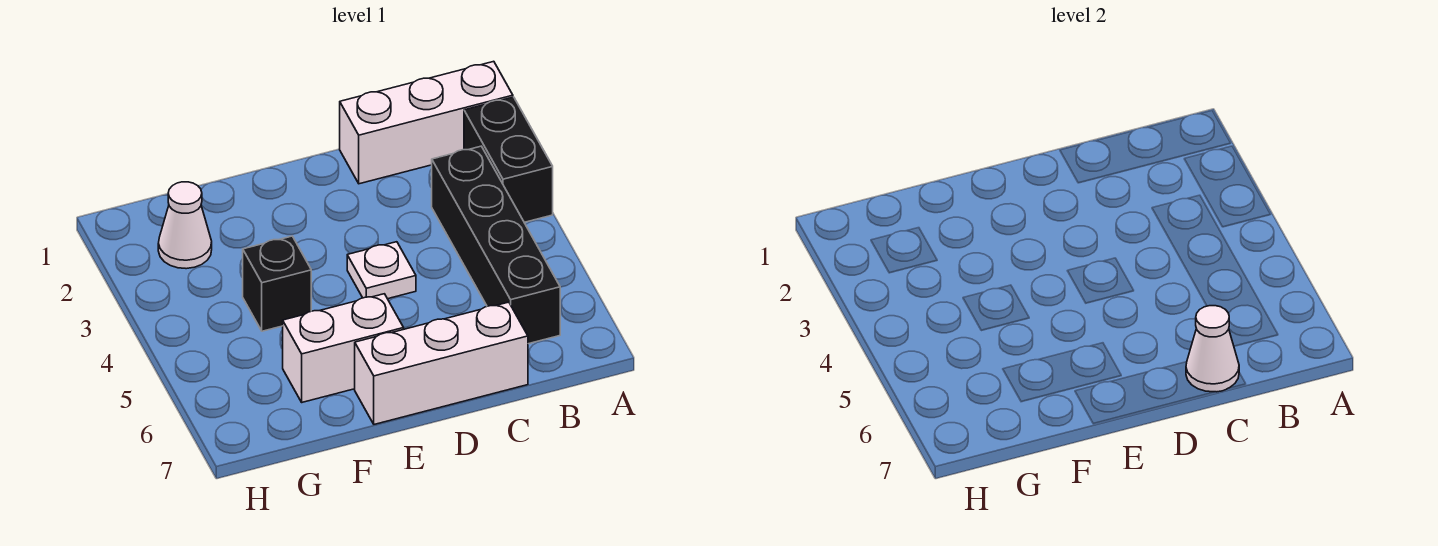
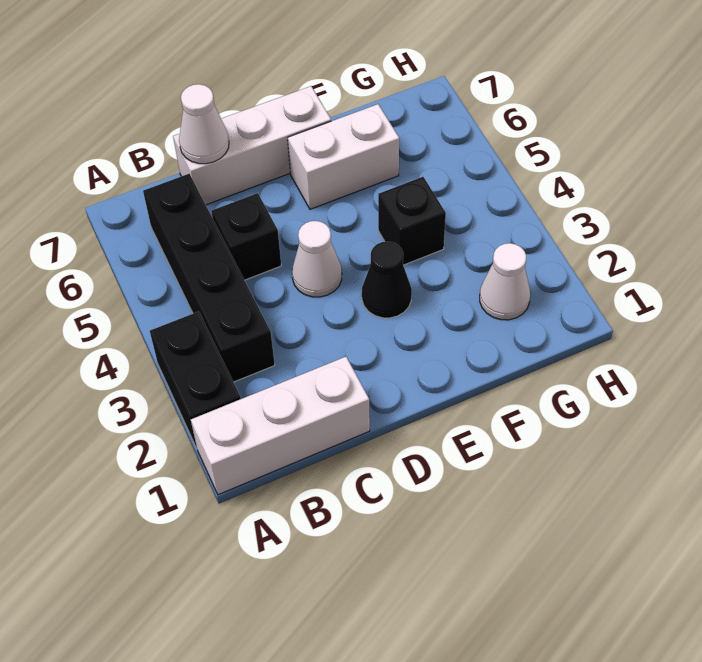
none -> black brick C5 level 1
white plate D4 level 1 -> white cone D4 level 1
none -> black cone E3 level 1

